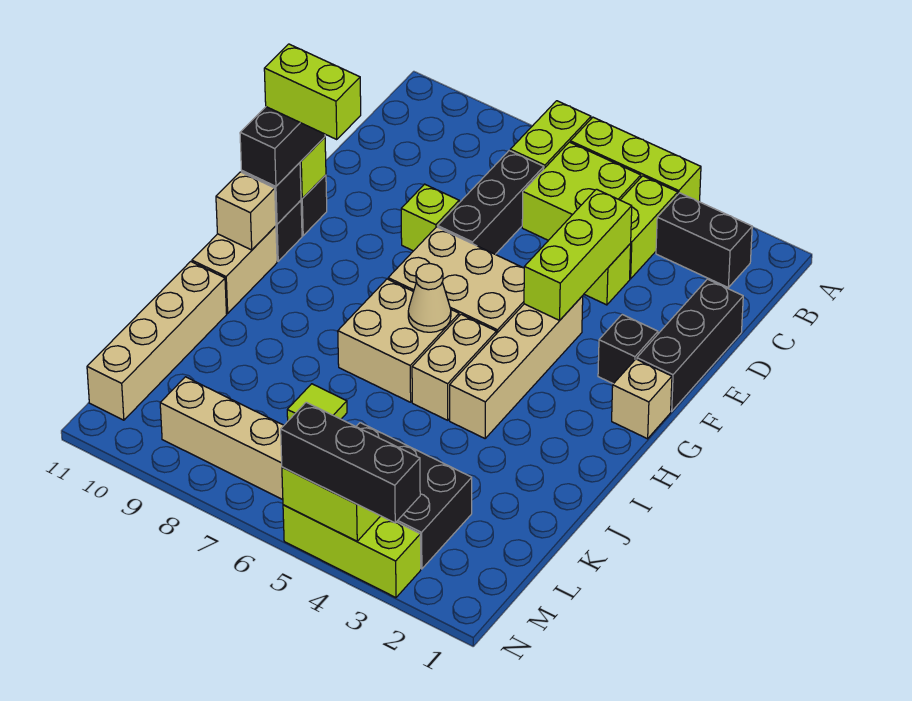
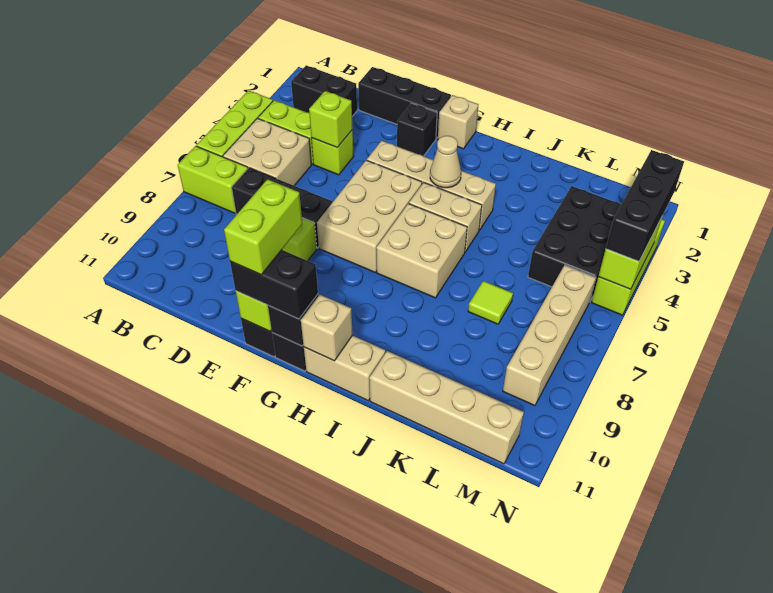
black brick B2:B3 level 1 -> black brick B2:C2 level 1
lime brick B5:C6 level 1 -> tan brick B5:C6 level 1
lime brick D4:F4 level 2 -> lime brick D4 level 2
tan cone H6 level 2 -> tan cone H4 level 2

